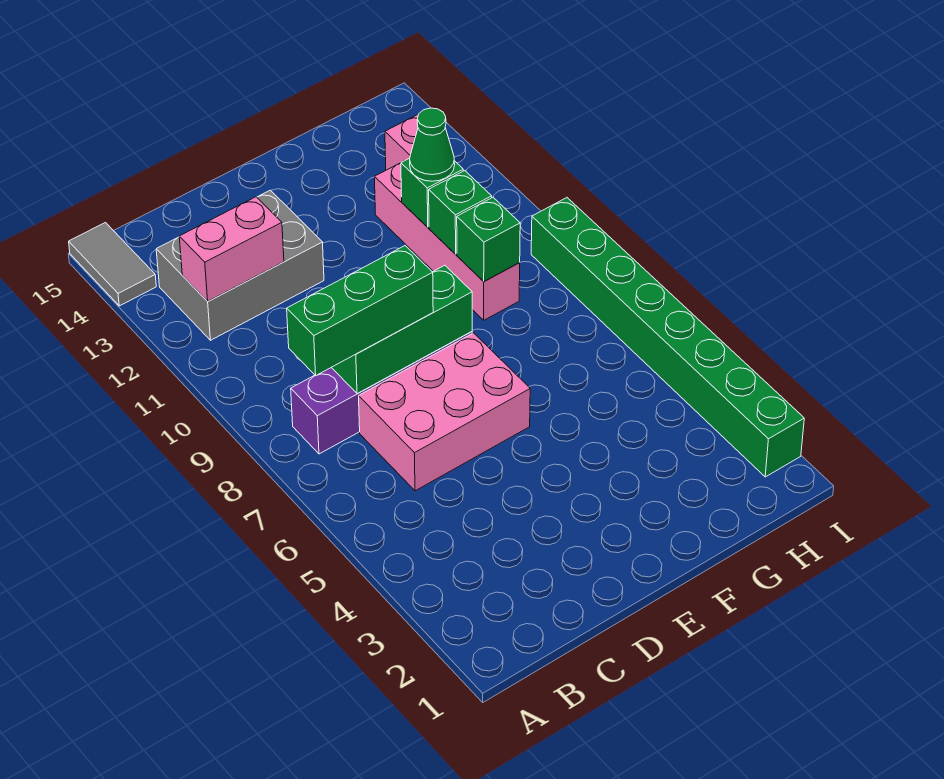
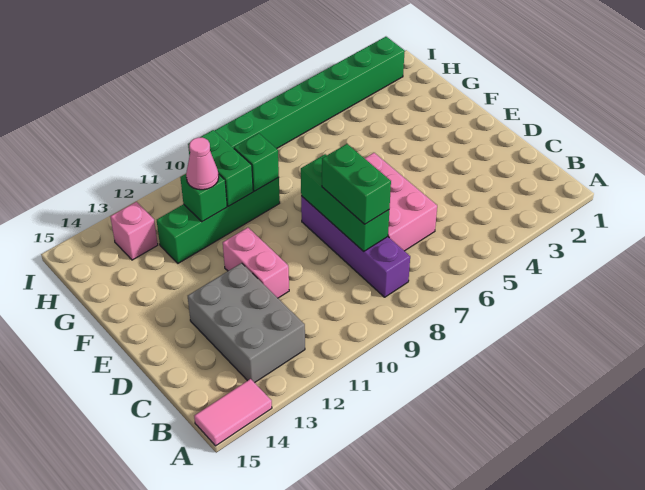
grey tile A14:A15 level 1 -> pink tile A14:A15 level 1
green brick B8:D8 level 3 -> green brick C8:D8 level 3
pink brick B12:C12 level 2 -> pink brick D11:E11 level 1
pink brick G9:G12 level 1 -> green brick G9:G12 level 1
green brick G10 level 2 -> green brick G10:H10 level 2
green cone G11 level 3 -> pink cone G11 level 3

